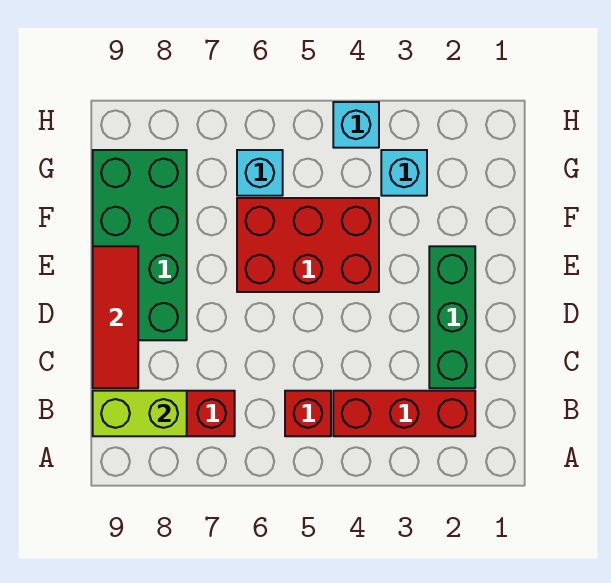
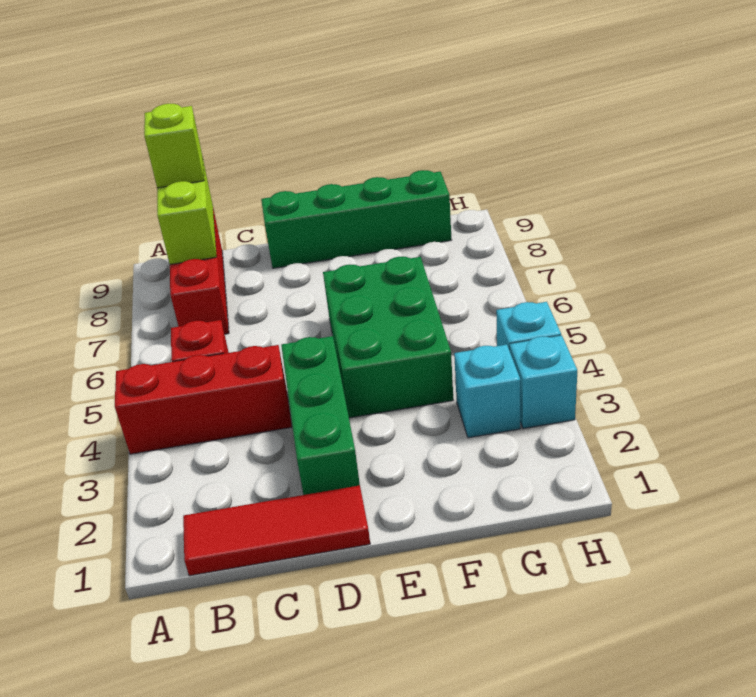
red brick B2:B4 level 1 -> red brick A4:C4 level 1
none -> lime brick B9 level 3
green brick C2:E2 level 1 -> green brick D2:D4 level 1
red tile C9:E9 level 2 -> red tile B1:D1 level 1
green brick D8:G9 level 1 -> green brick D9:G9 level 1
red brick E4:F6 level 1 -> green brick E4:F6 level 1
cyan brick G6 level 1 -> cyan brick H3 level 1

